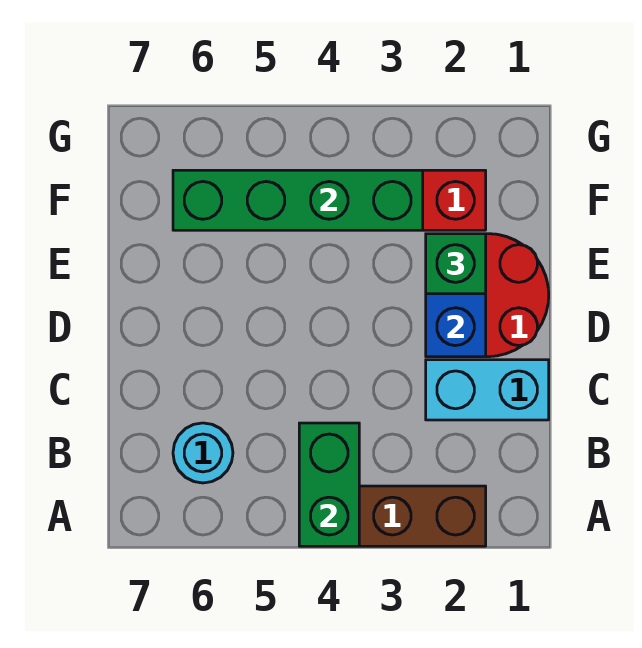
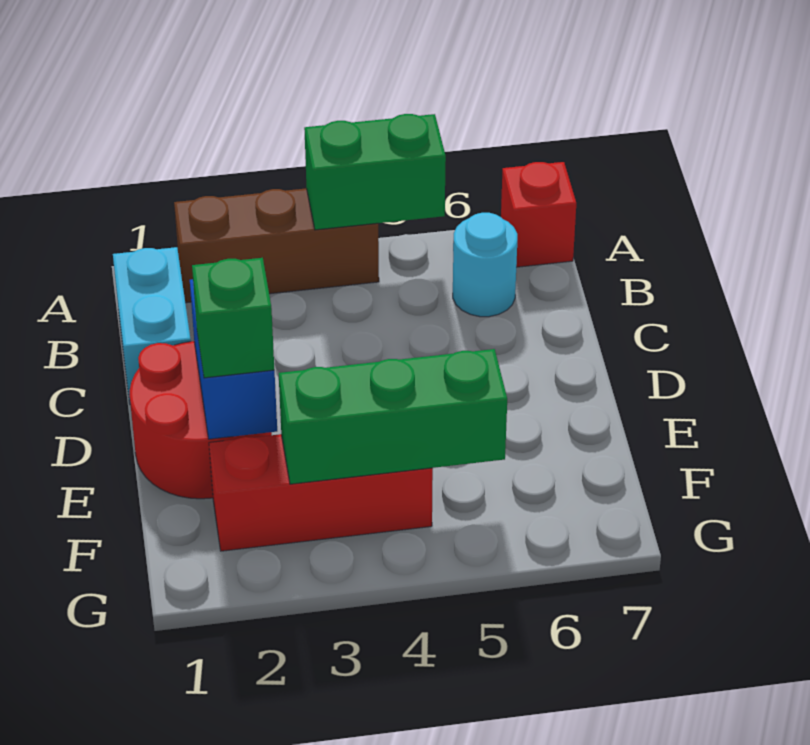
green brick A4:B4 level 2 -> green brick A4:A5 level 2
none -> red brick A7 level 1
cyan brick C1:C2 level 1 -> cyan brick B1:C1 level 1
green brick F3:F6 level 2 -> green brick F3:F5 level 2

